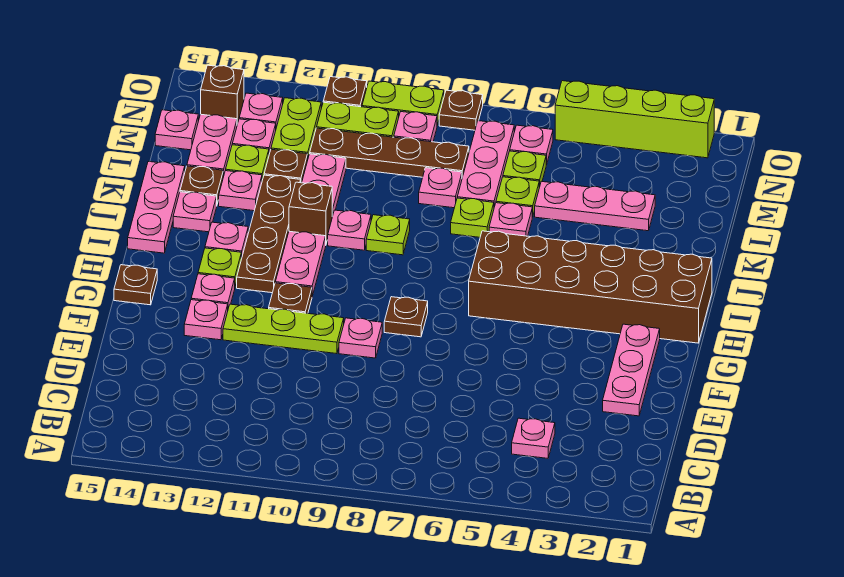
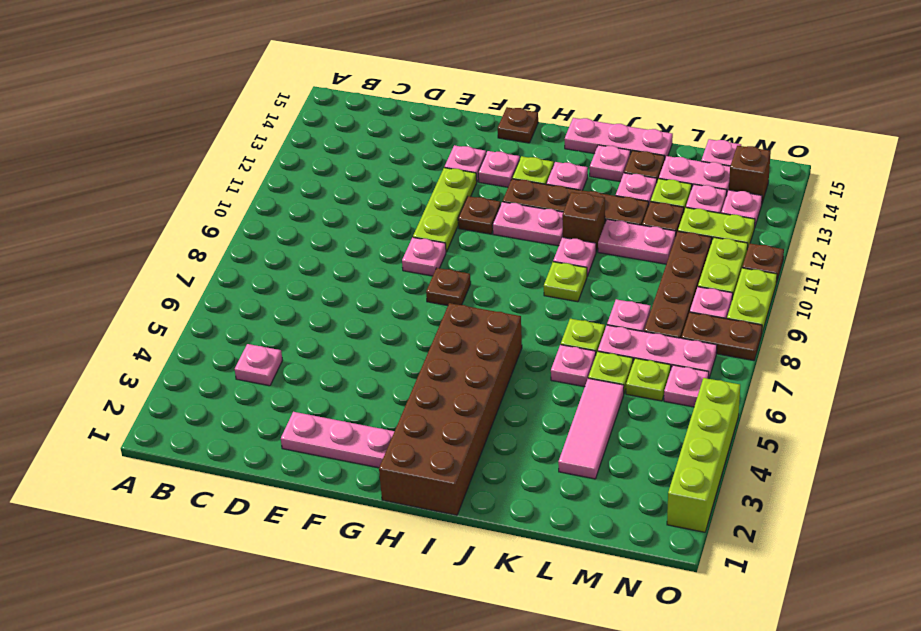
pink plate L3:L5 level 1 -> pink tile L3:L5 level 1
brown plate O8 level 1 -> brown plate N8:O8 level 1

